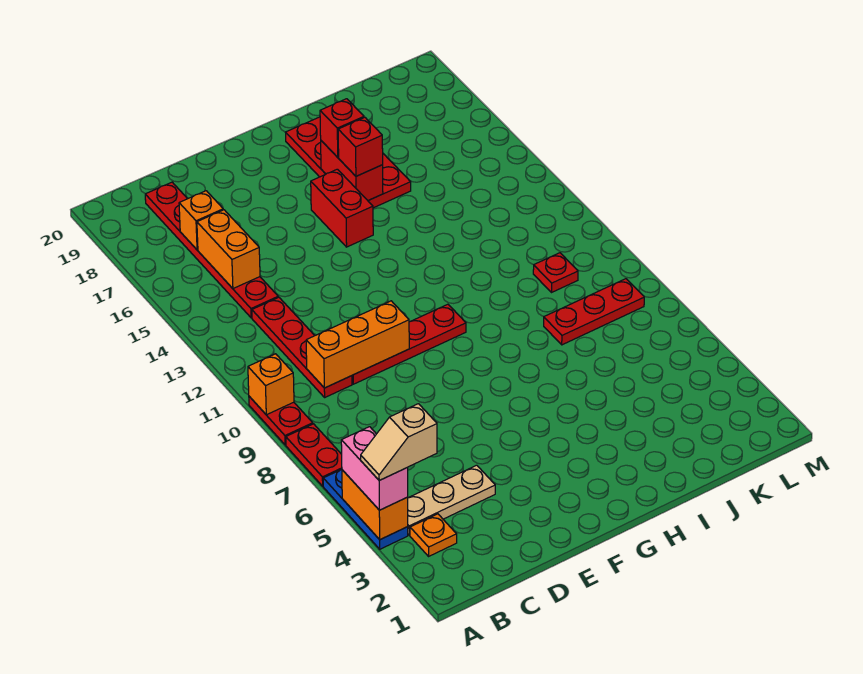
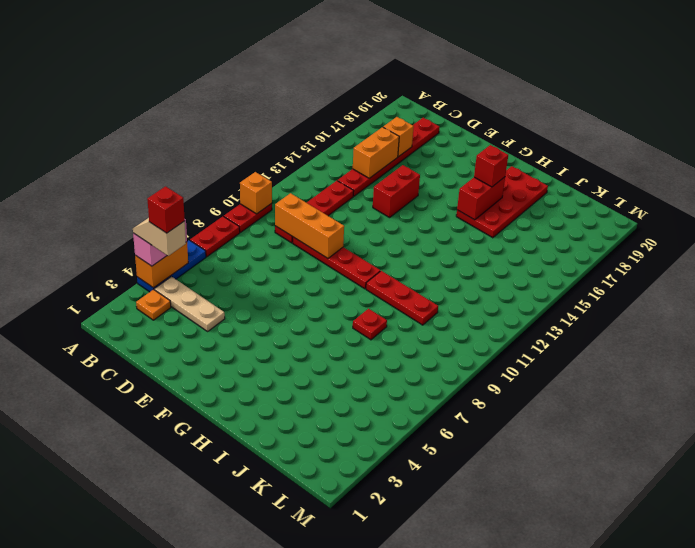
red brick G15:G16 level 1 -> red brick E14:E15 level 1
red brick H16 level 3 -> red brick B4 level 5
red plate J8:L8 level 1 -> red plate H10:J10 level 1
red plate K10 level 1 -> red plate I8 level 1

